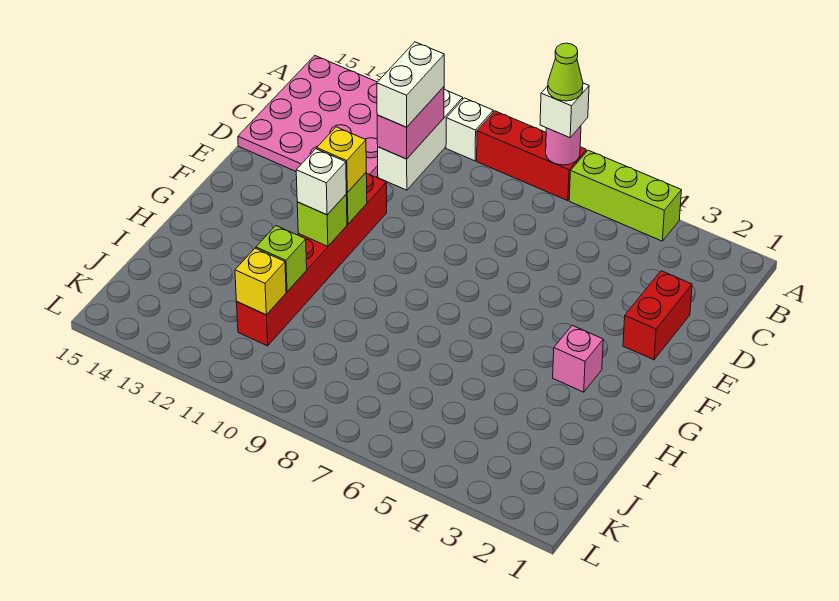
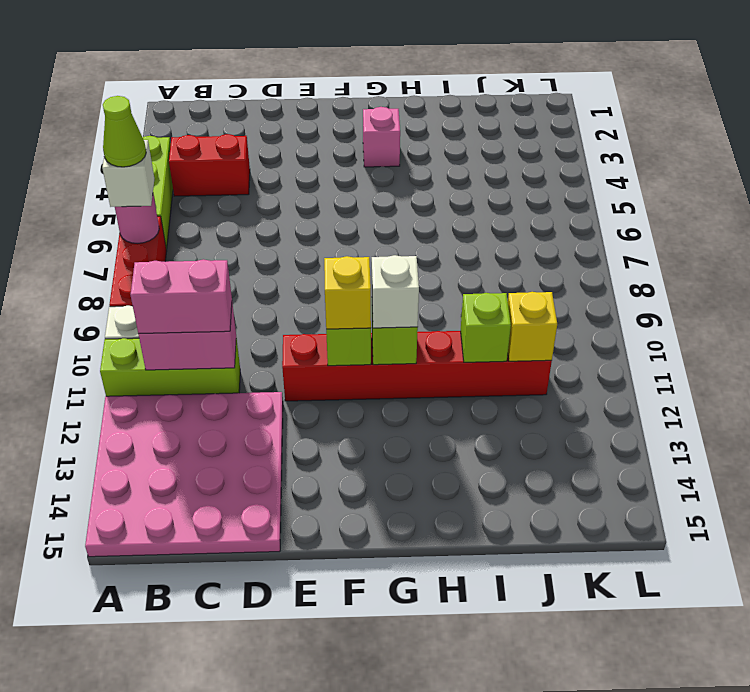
white brick A11:C11 level 1 -> lime brick A11:C11 level 1
white brick B11:C11 level 3 -> pink brick B11:C11 level 3
red brick D2:E2 level 1 -> red brick B4:C4 level 1

